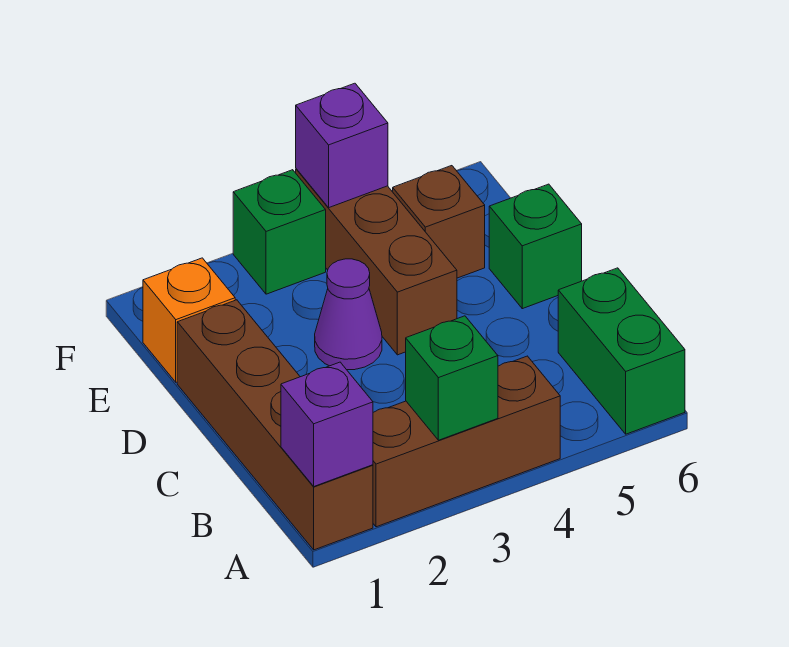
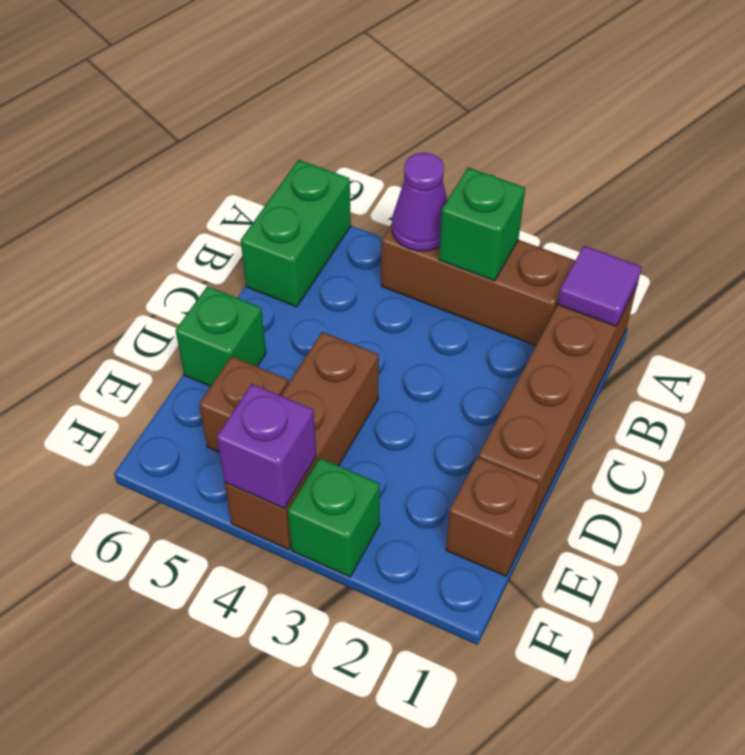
purple brick A1 level 2 -> purple tile A1 level 2
purple cone D3 level 1 -> purple cone A4 level 2
orange brick E1 level 1 -> brown brick E1 level 1

